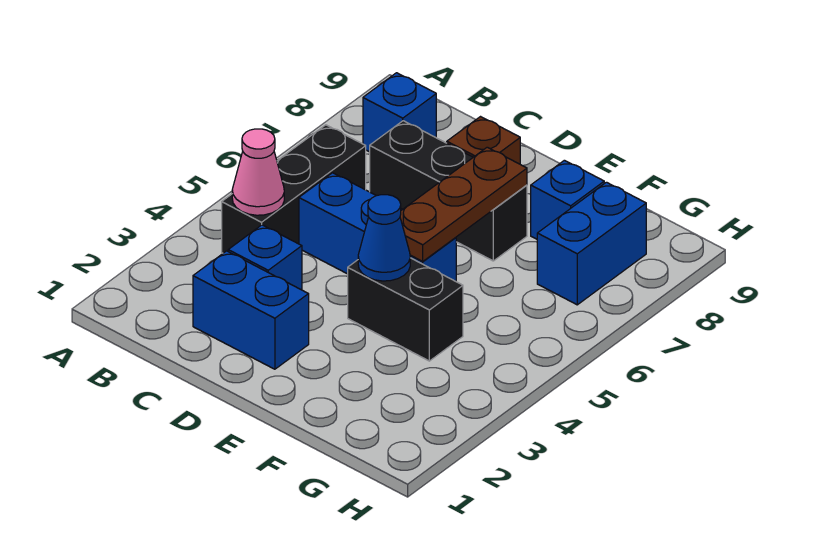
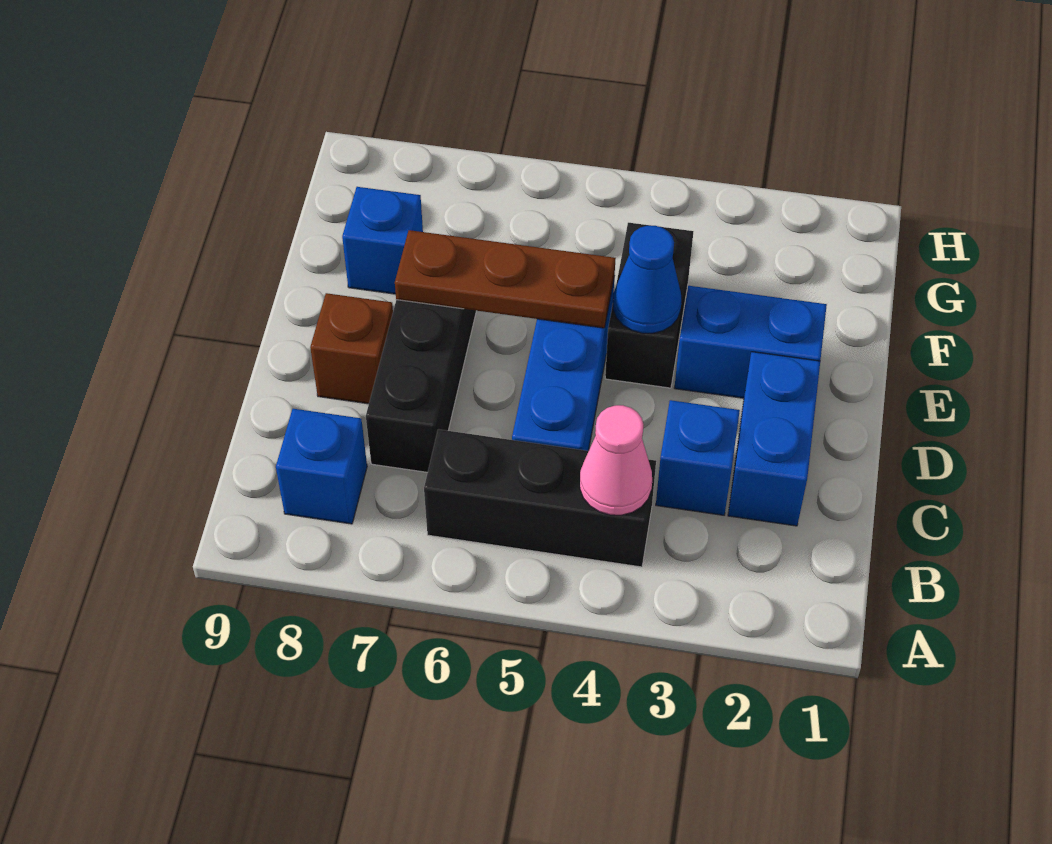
blue brick G7:G8 level 1 -> blue brick E2:E3 level 1

